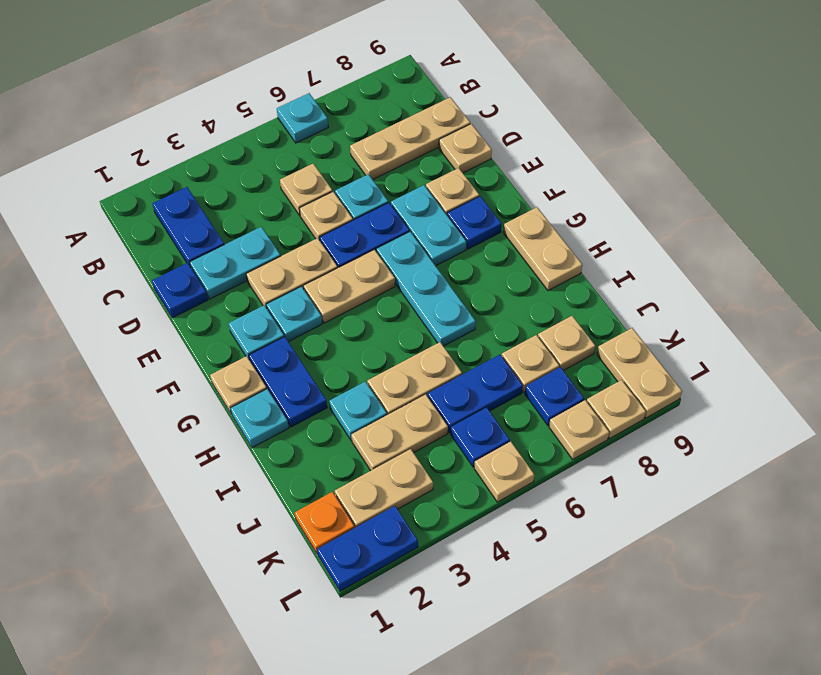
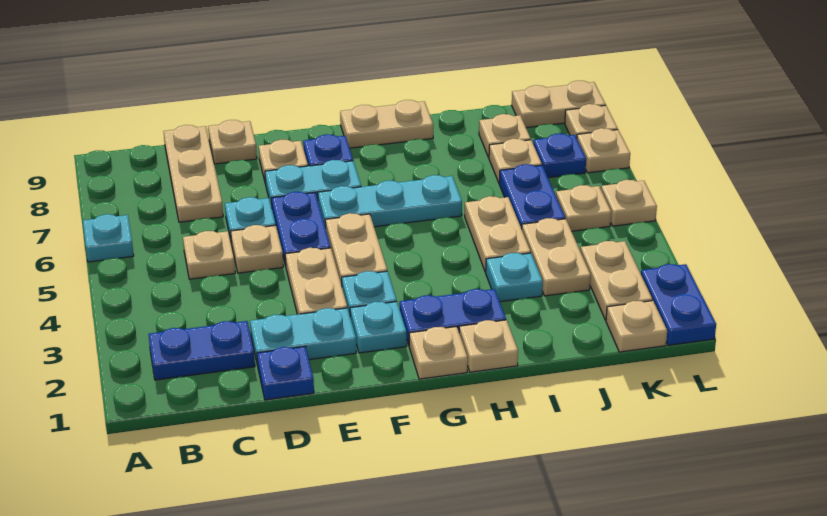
cyan plate D2:D3 level 1 -> cyan plate D2:E2 level 1
cyan plate H1 level 1 -> tan plate H1 level 1
orange plate K1 level 1 -> tan plate K1 level 1
blue plate K5 level 1 -> tan plate K5 level 1

